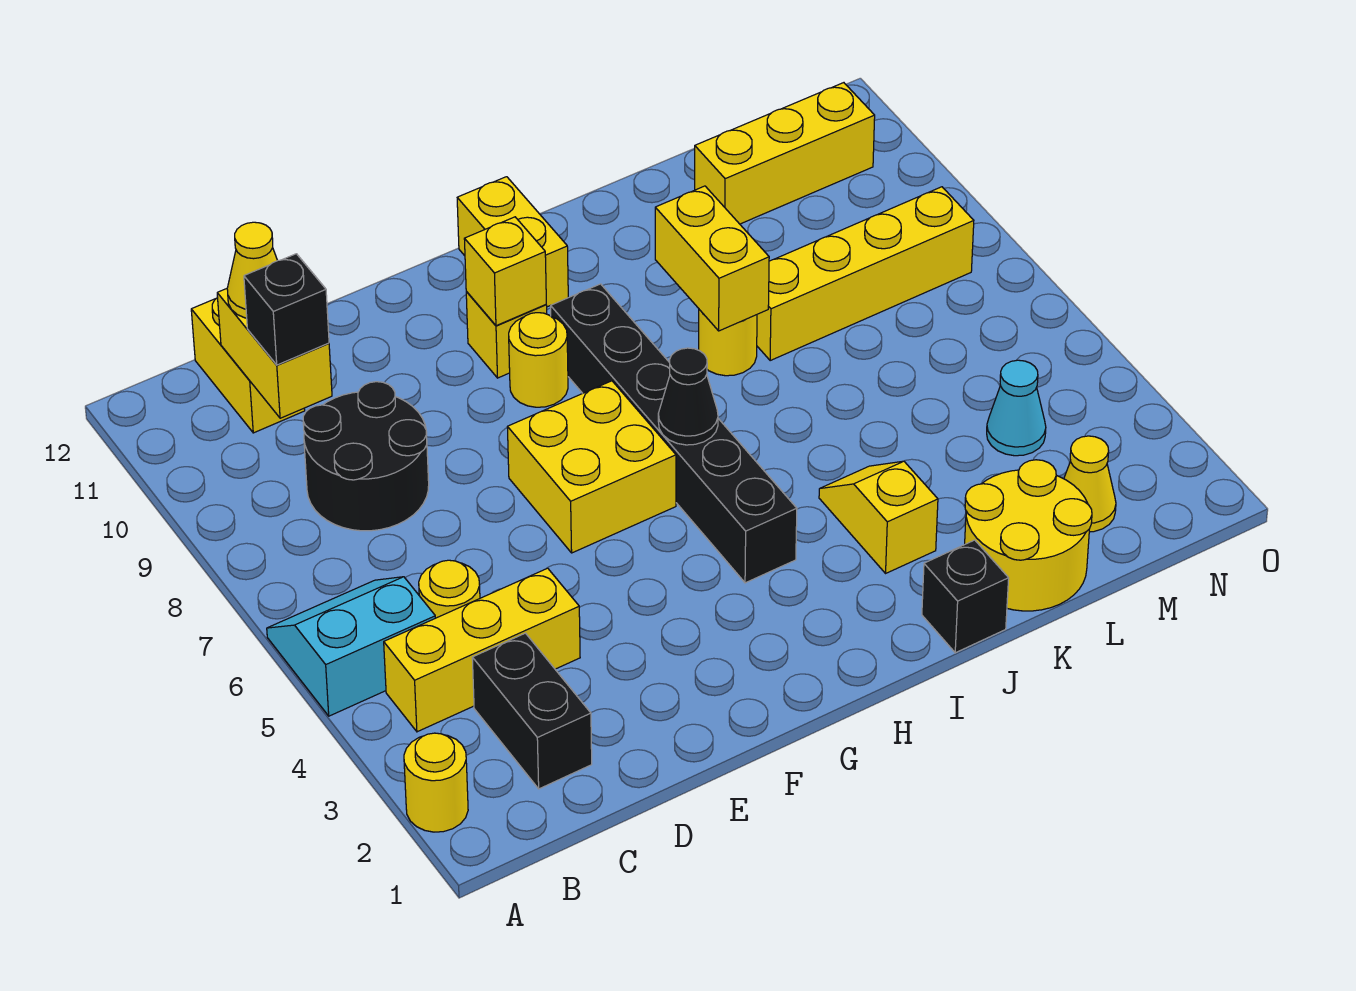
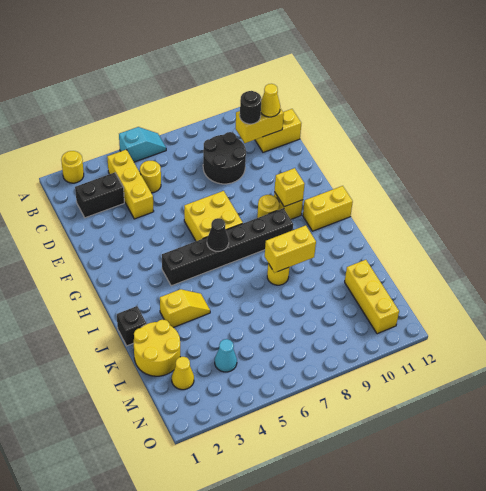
cyan slope A5:B6 level 1 top 5 -> cyan slope A5:A6 level 1 top 5
black brick C10 level 3 -> black round brick C10 level 3
yellow brick K8:N8 level 1 -> none

